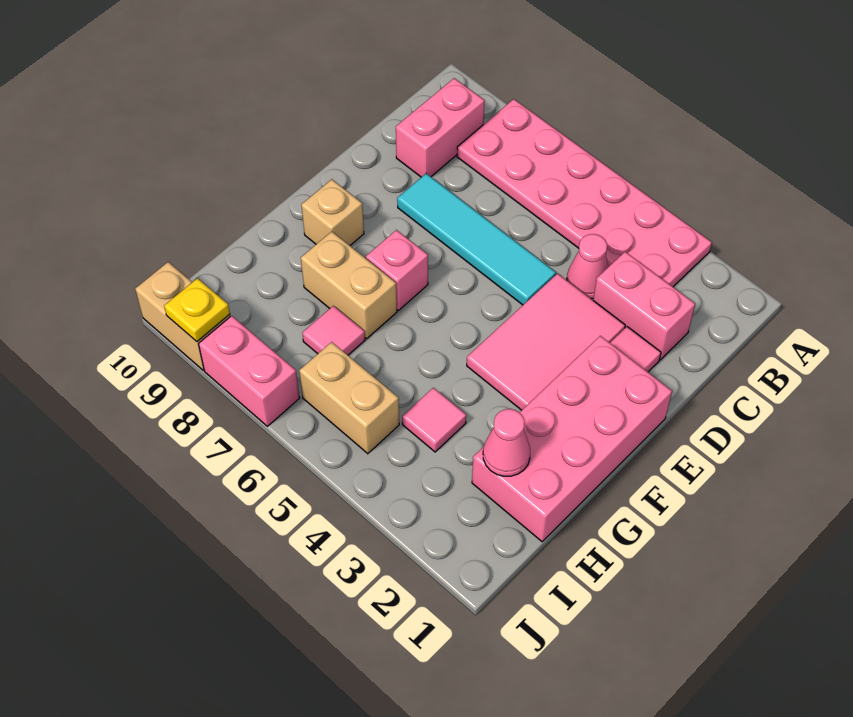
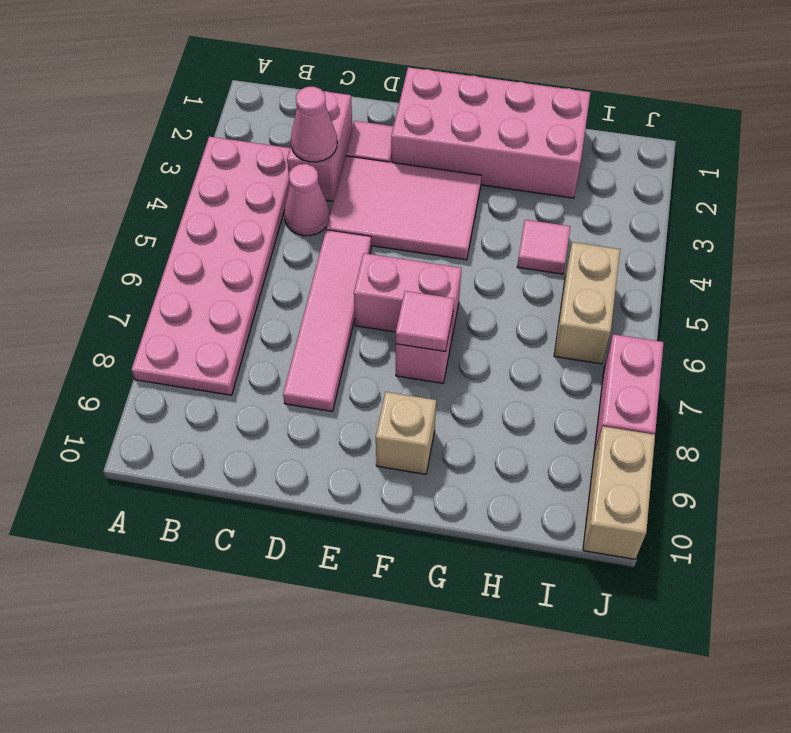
pink brick B9:C9 level 1 -> pink brick E6:F6 level 1
cyan tile D5:D8 level 1 -> pink tile D5:D8 level 1
tan brick G7:G8 level 1 -> none
pink cone H2 level 2 -> pink cone C3 level 2
pink tile H7 level 1 -> pink tile F7 level 2
yellow plate J9 level 2 -> none

